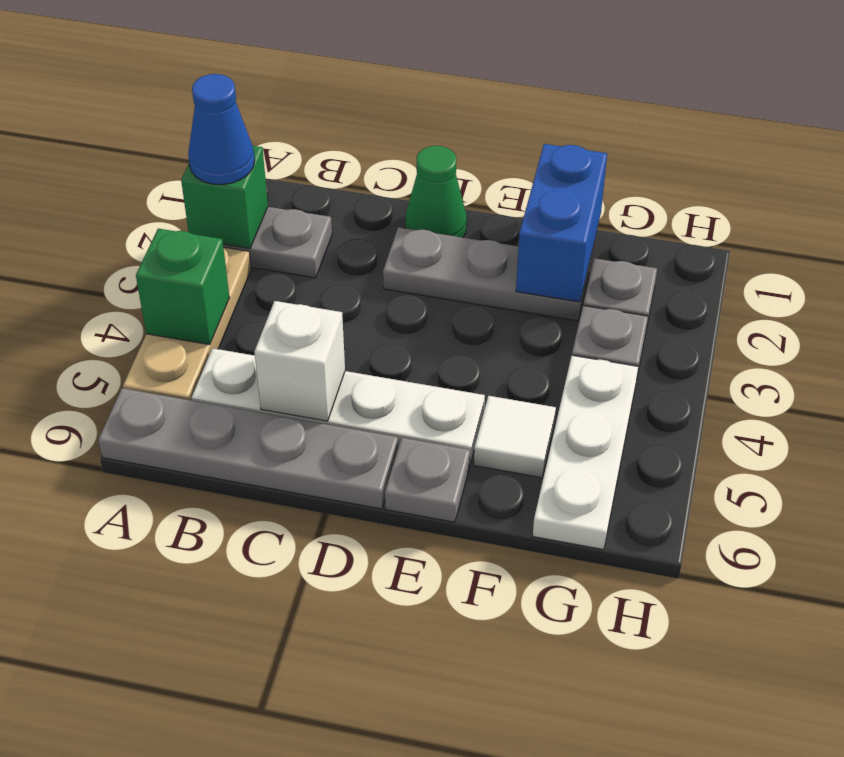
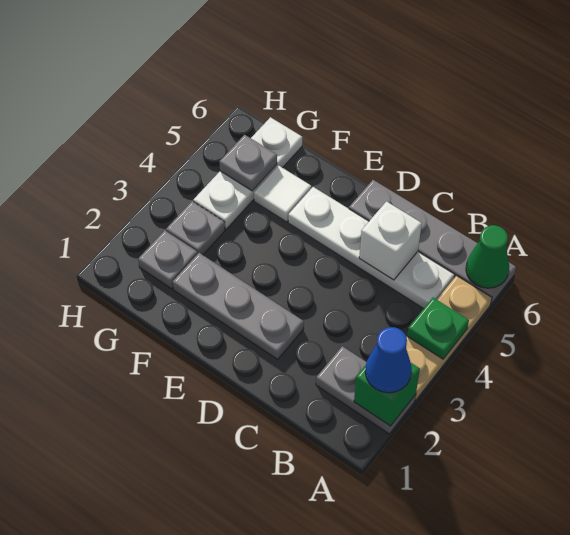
green brick A4 level 2 -> green plate A4 level 2
green cone D1 level 1 -> green cone A6 level 2
grey plate E6 level 1 -> grey plate G5 level 2
blue brick F1:F2 level 2 -> none

